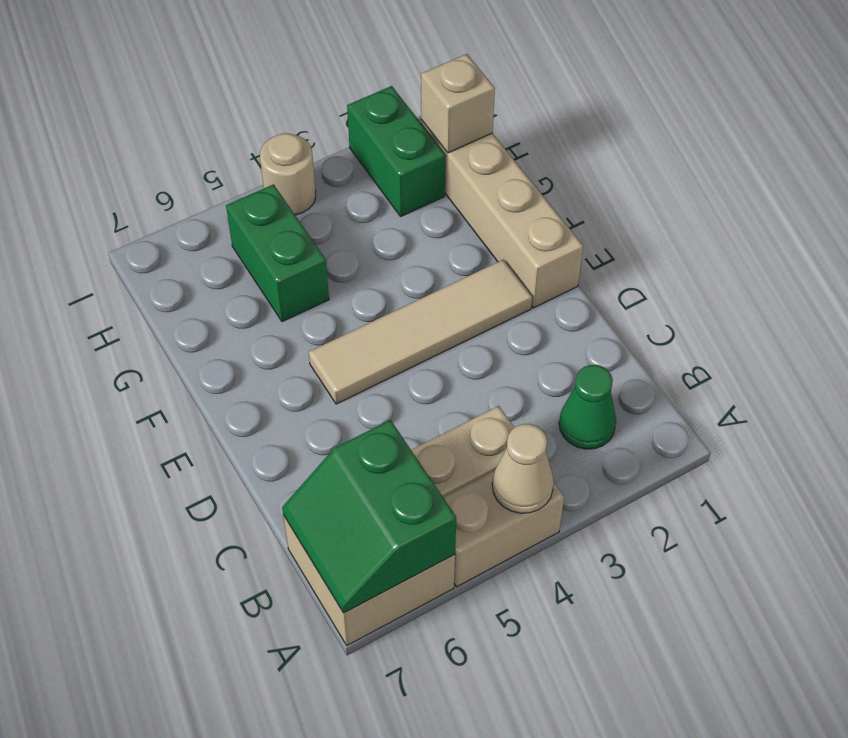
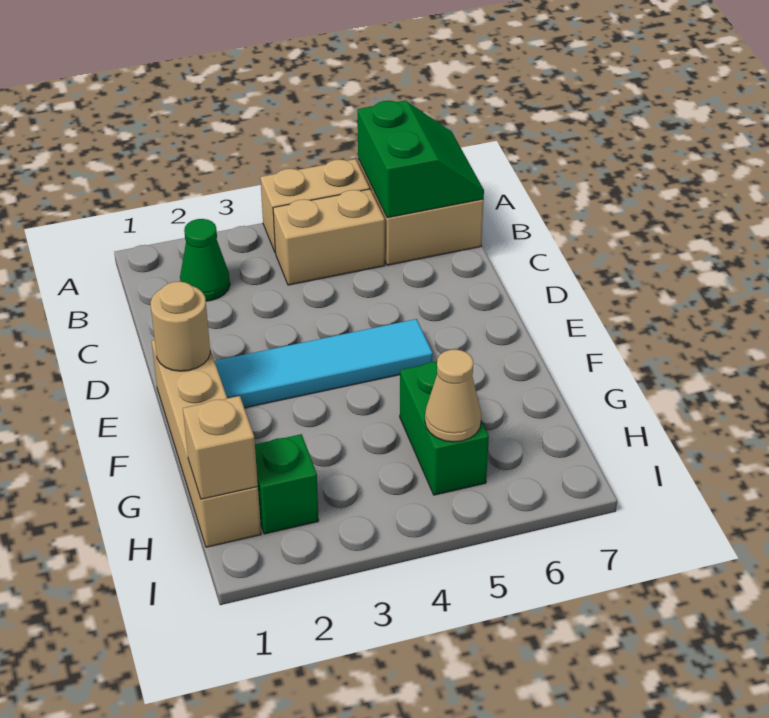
tan cone A4 level 2 -> tan cone H5 level 2
tan tile E2:E5 level 1 -> cyan tile E2:E5 level 1
green brick H2:I2 level 1 -> green brick H2 level 1
tan round brick I4 level 1 -> tan round brick E1 level 2

